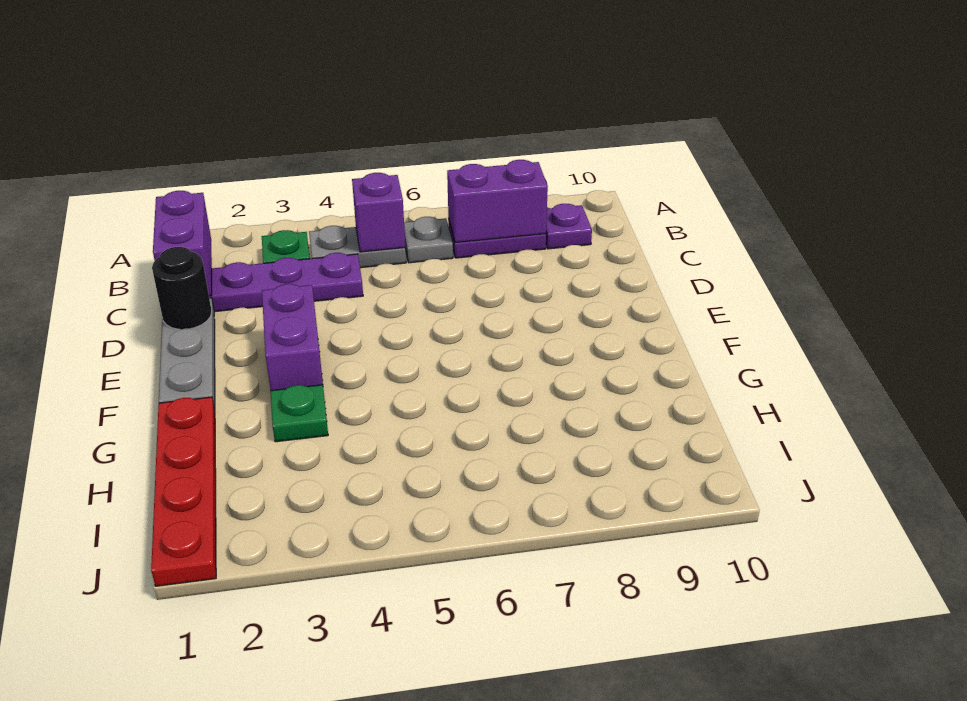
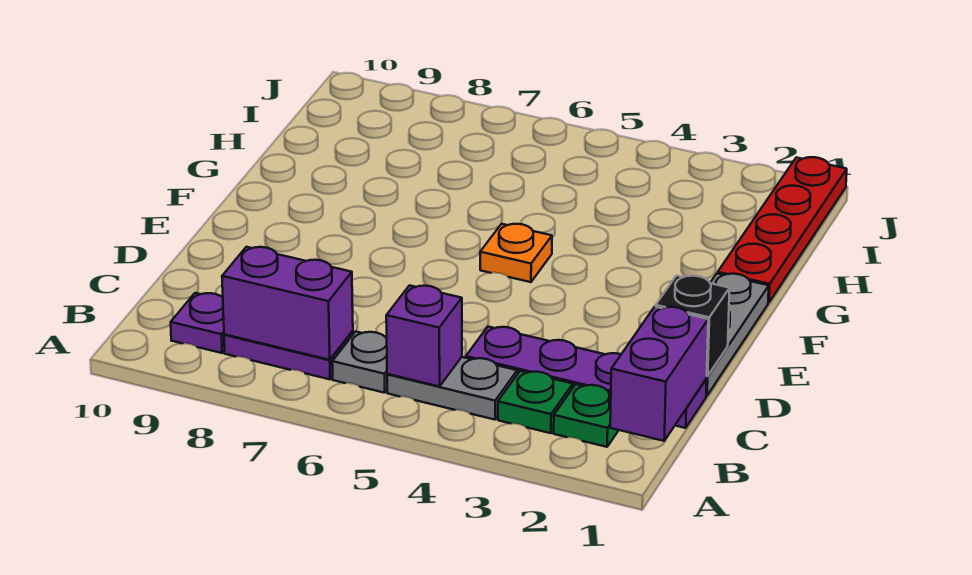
black round brick D1 level 2 -> black brick D1 level 2
purple brick E3:F3 level 1 -> none
none -> orange plate F5 level 1
green plate G3 level 1 -> green plate B2 level 1

